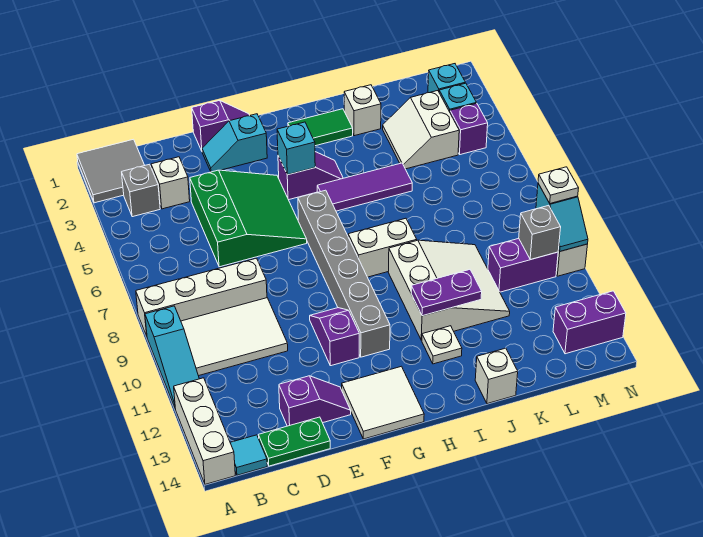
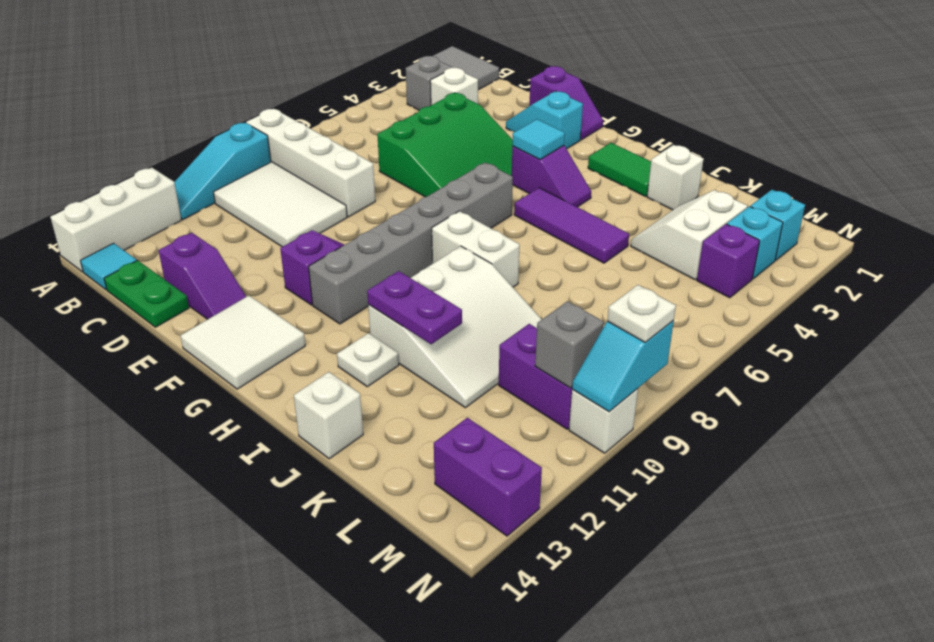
cyan brick G4 level 2 -> cyan tile G4 level 2

